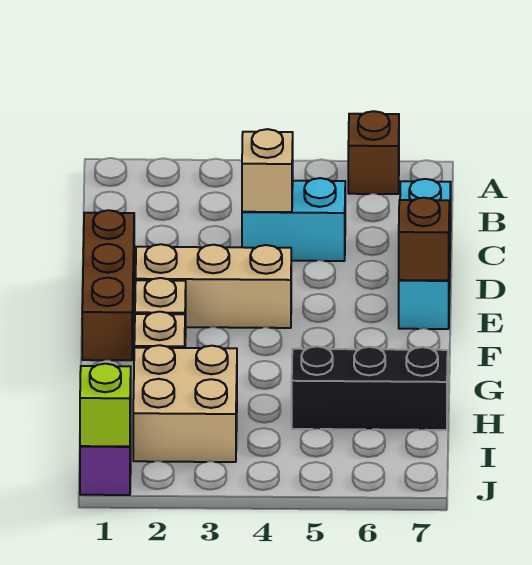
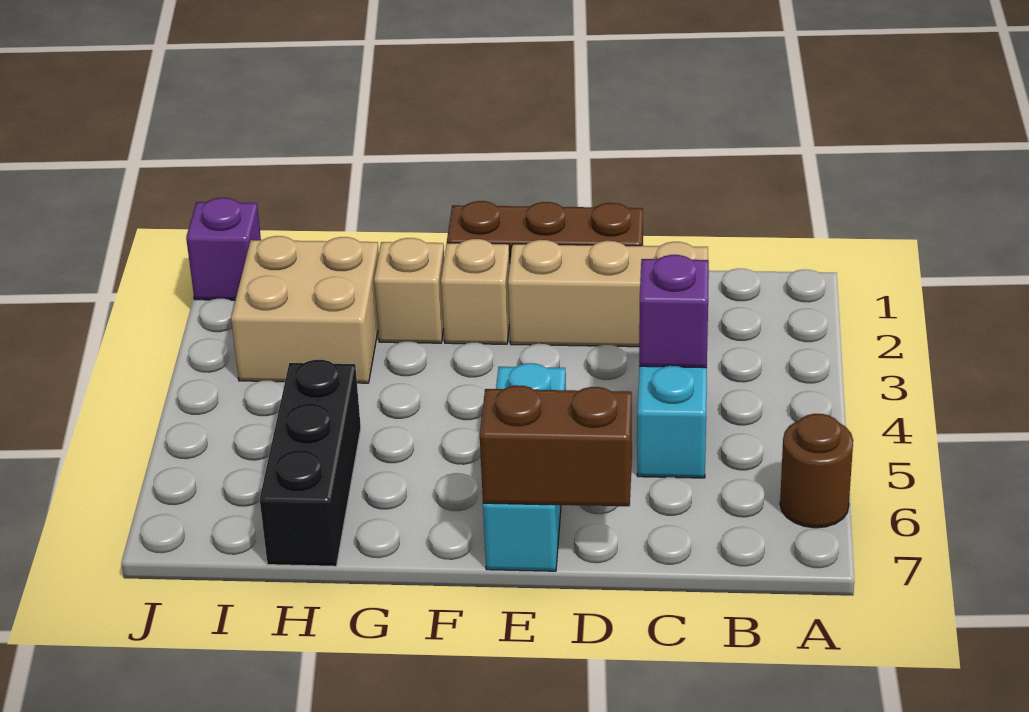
brown brick A6 level 1 -> brown round brick A6 level 1
tan brick C4 level 2 -> purple brick C4 level 2
cyan brick C7:E7 level 1 -> cyan brick E5:E7 level 1
tan brick E2:E4 level 1 -> tan brick C2:E2 level 1
brown brick E7 level 2 -> brown brick D7:E7 level 2
lime brick J1 level 2 -> none

